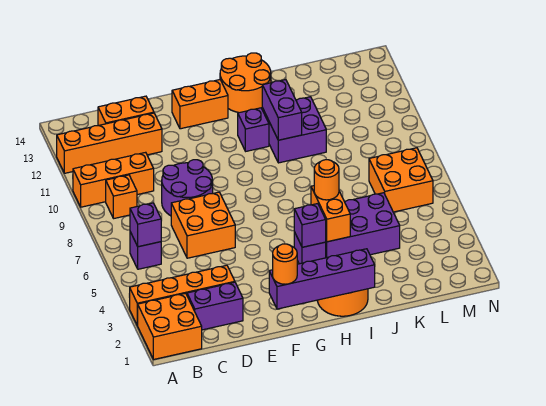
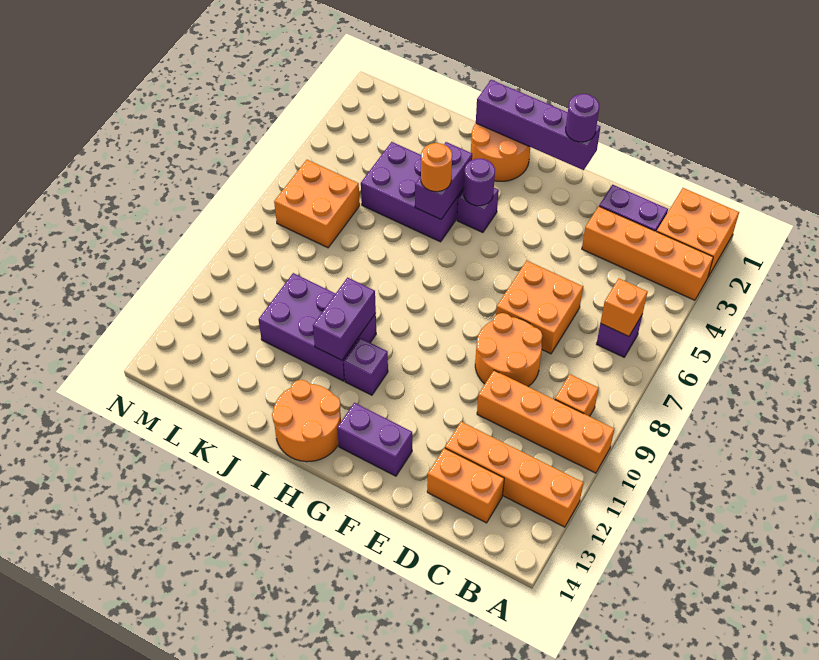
orange brick A10:C10 level 1 -> orange brick A10:D10 level 1
purple brick B6 level 2 -> orange brick B6 level 2
purple round brick D8:E9 level 1 -> orange round brick D8:E9 level 1
orange round brick F1 level 3 -> purple round brick F1 level 3
orange brick F13:G13 level 1 -> purple brick F13:G13 level 1
purple brick H4 level 2 -> purple round brick H4 level 2
orange brick I4:I5 level 2 -> purple brick I4:I5 level 2
purple brick I10:J11 level 1 -> purple brick I10:K11 level 1

